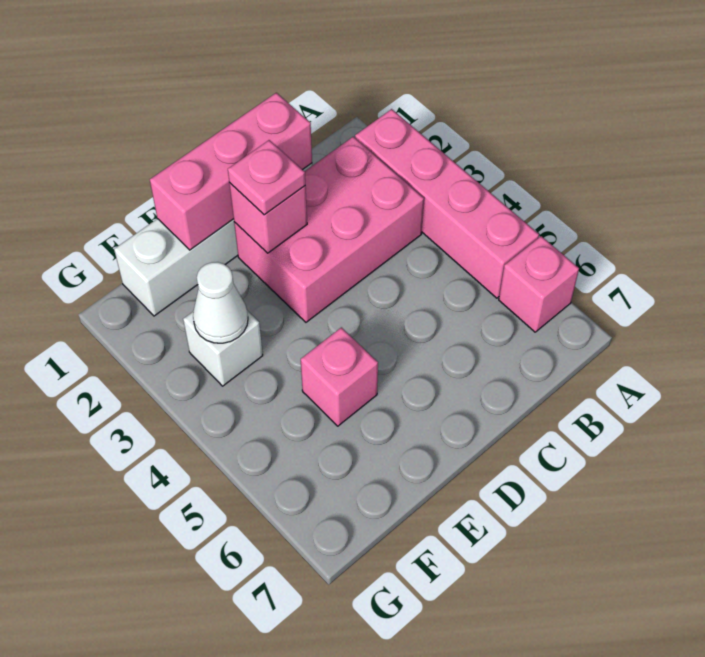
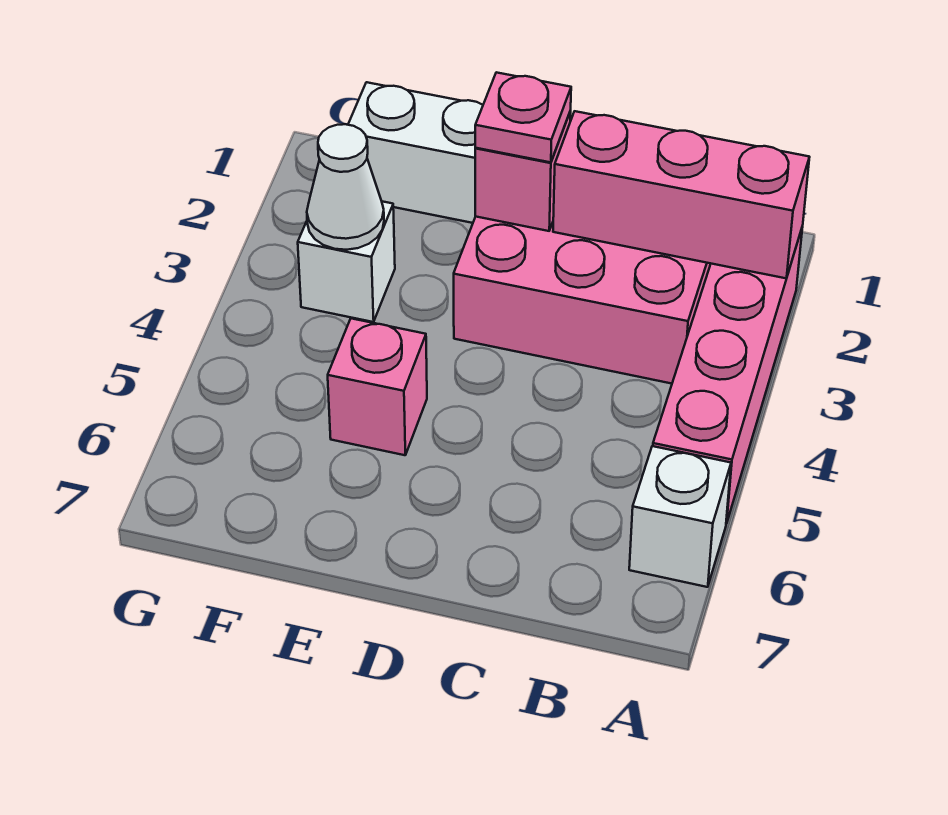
pink brick A6 level 1 -> white brick A6 level 1
pink brick C1:E1 level 2 -> pink brick A2:C2 level 2

